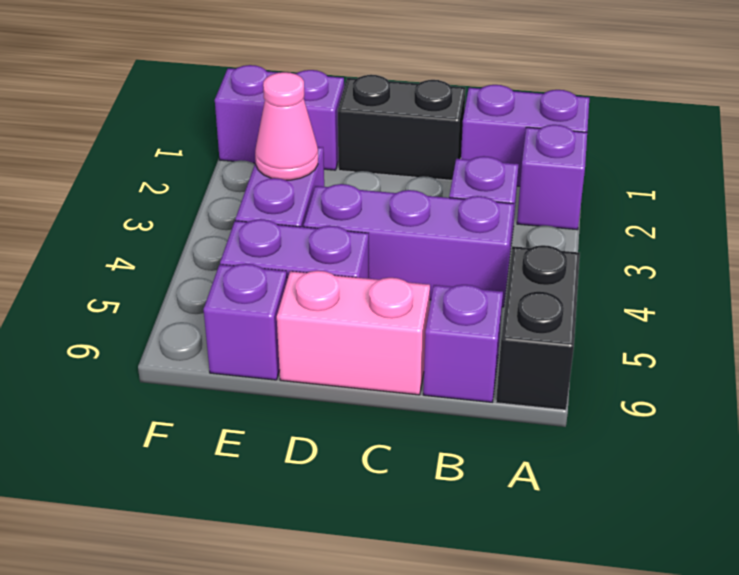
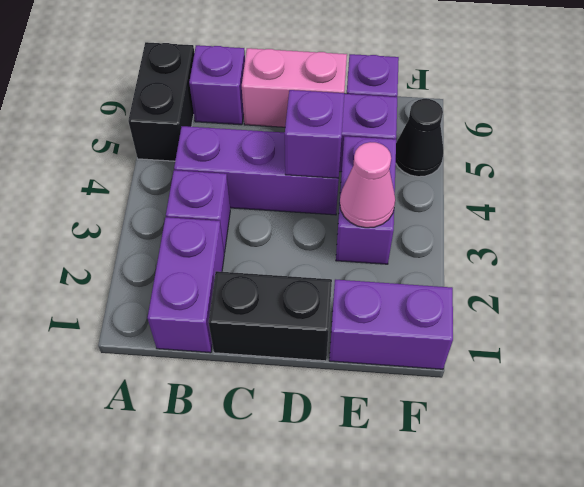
purple brick A1:B1 level 1 -> purple brick B1:B2 level 1
purple brick A2 level 1 -> purple brick D4 level 2
none -> black cone F5 level 1

